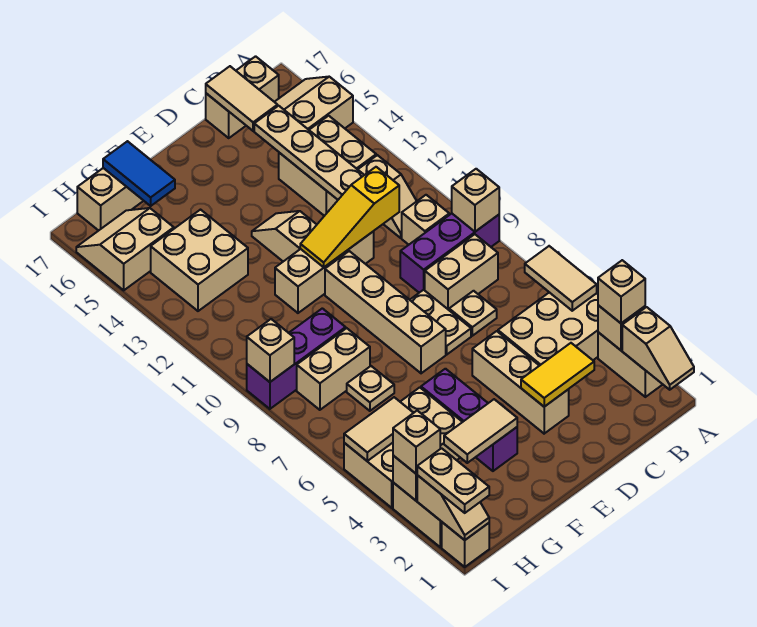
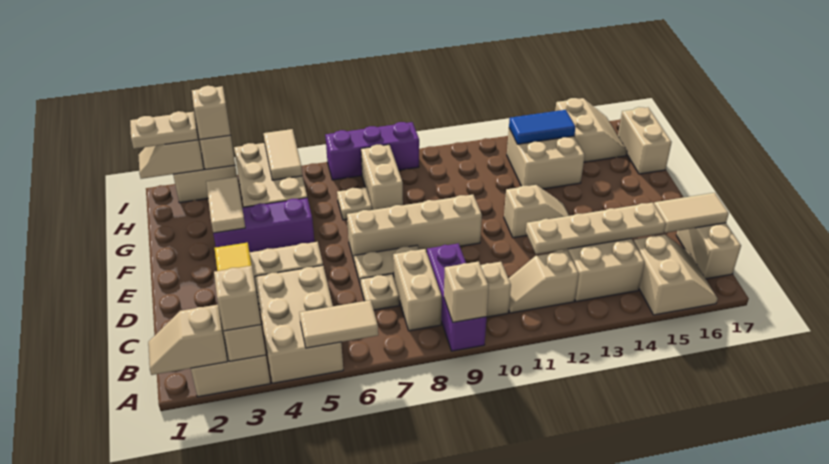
yellow slope C11:E11 level 2 top C -> none
tan brick D11:F11 level 1 -> none
purple brick G9:I9 level 1 -> purple brick I7:I9 level 1
blue tile G16:G17 level 2 -> blue tile H13:H14 level 2
tan brick I1 level 1 -> none
tan brick I9 level 2 -> none

